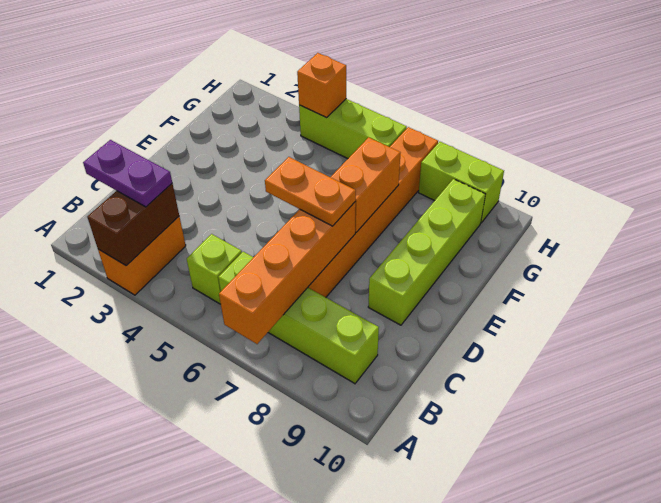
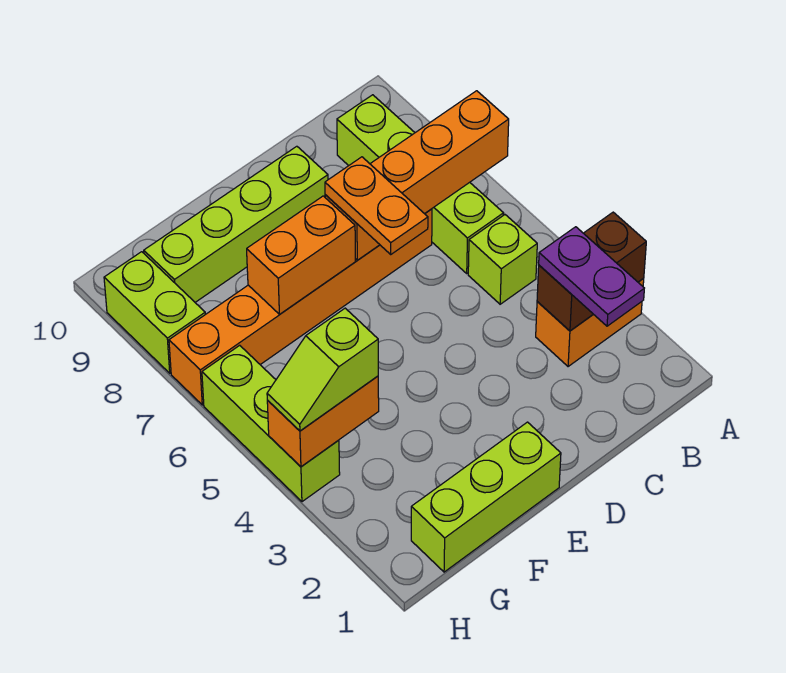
none -> lime brick E1:G1 level 1
none -> lime slope G4:H4 level 3 top G
orange brick H4 level 2 -> orange brick G4:H4 level 2

